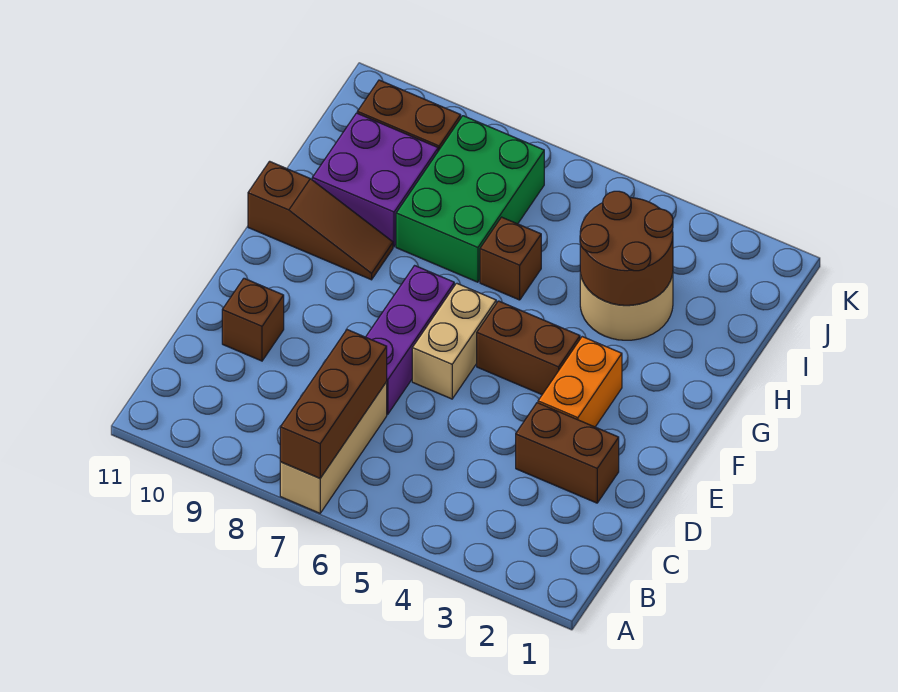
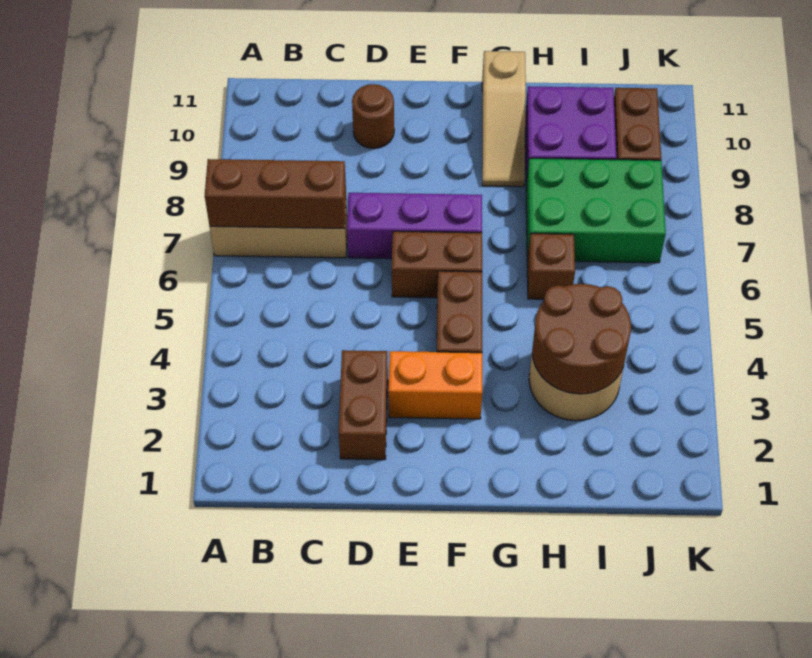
brown brick D10 level 1 -> brown round brick D10 level 1
tan brick E6:F6 level 1 -> brown brick E6:F6 level 1
brown slope G9:G11 level 1 top 11 -> tan slope G9:G11 level 1 top 11

